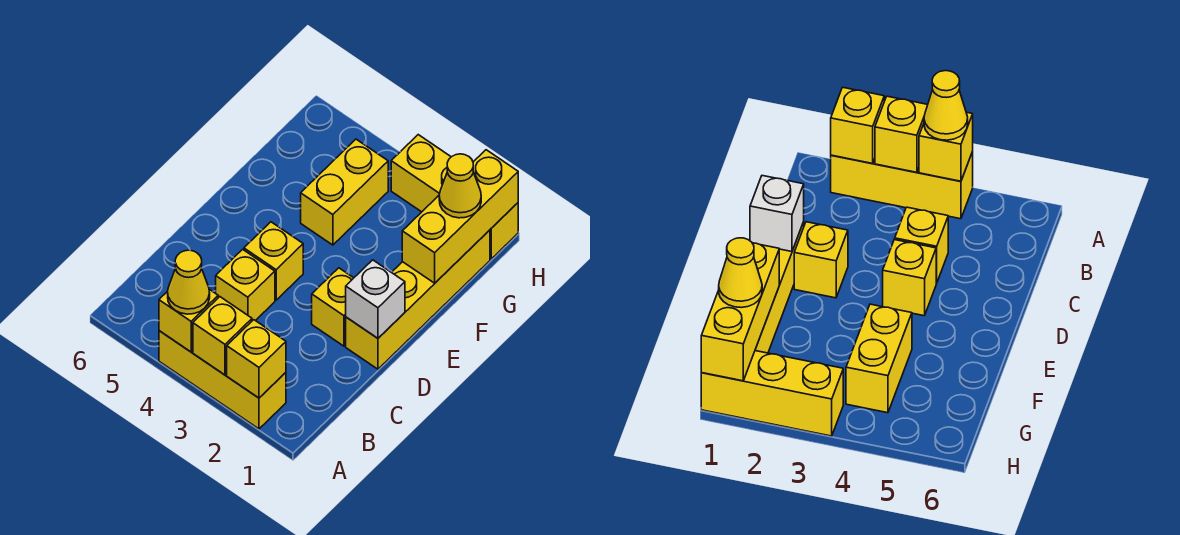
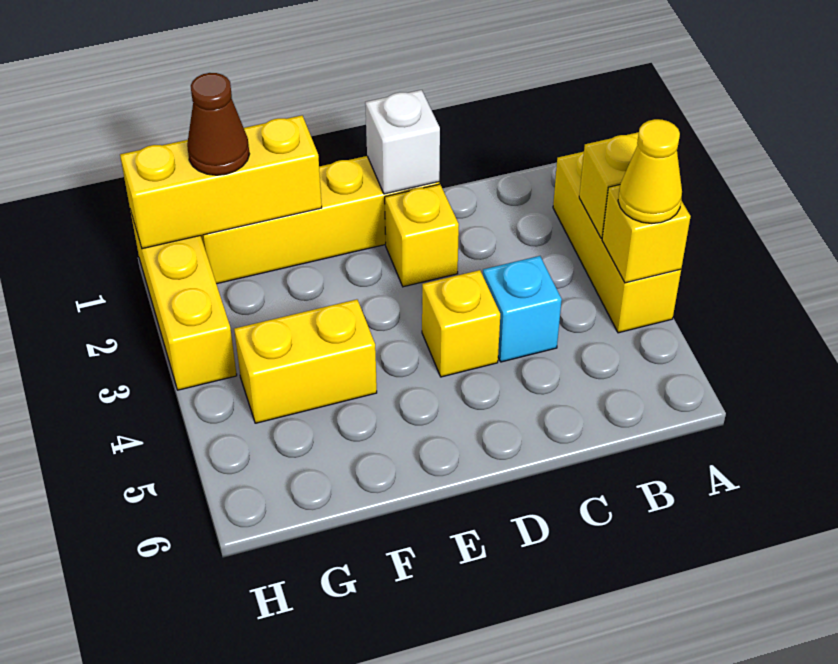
yellow brick A2 level 2 -> none
yellow brick C4 level 1 -> cyan brick C4 level 1
yellow cone G1 level 3 -> brown cone G1 level 3

